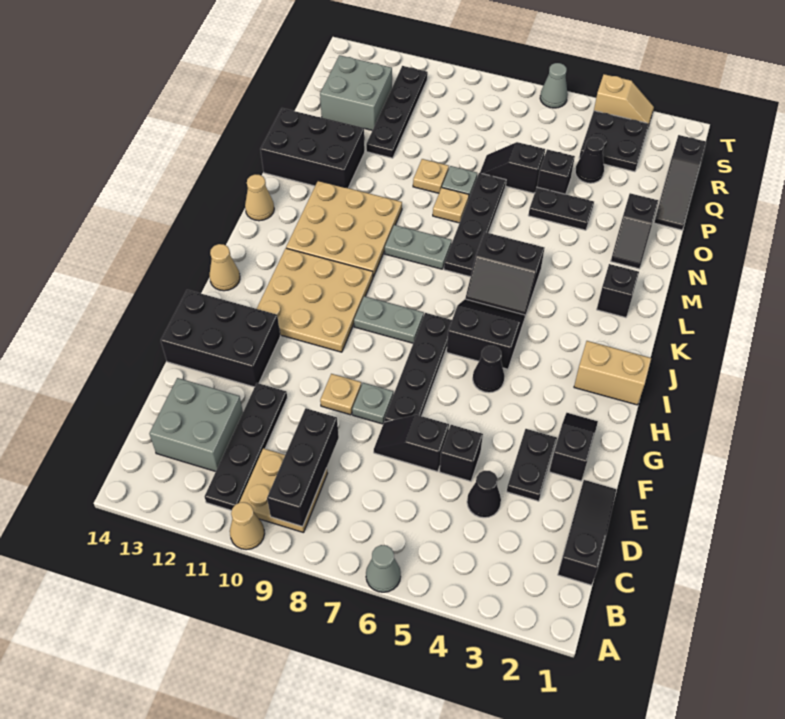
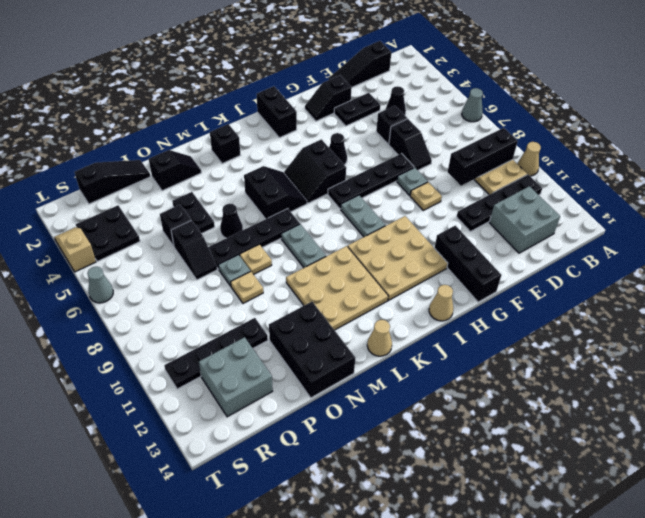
black brick F12:G14 level 1 -> black brick G12:G14 level 1
tan brick I1:I2 level 1 -> black brick I1:I2 level 1
black cone Q4 level 1 -> black cone N6 level 1

